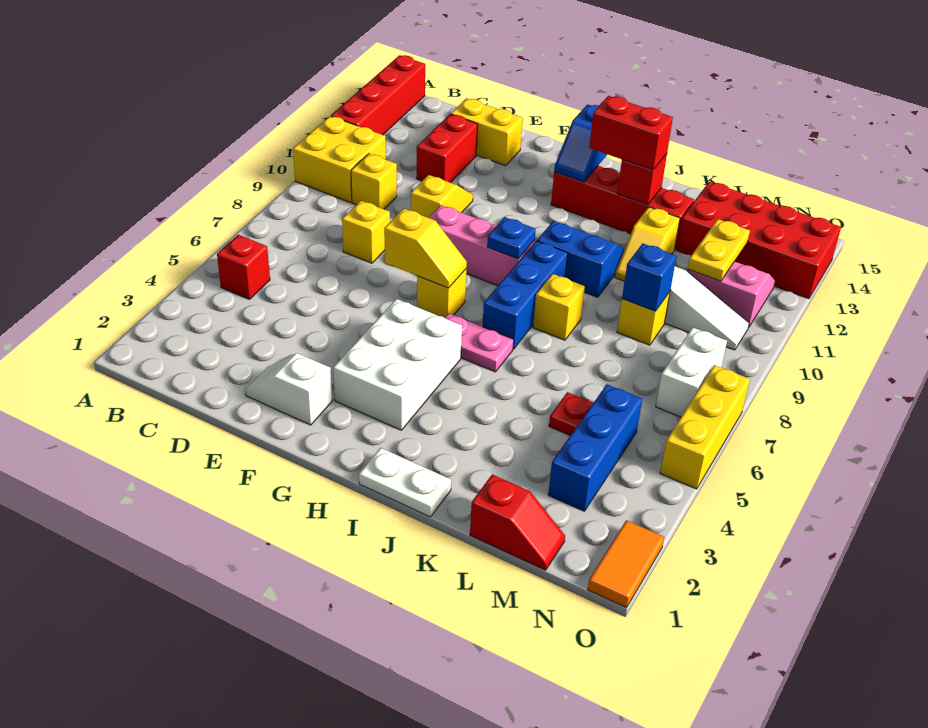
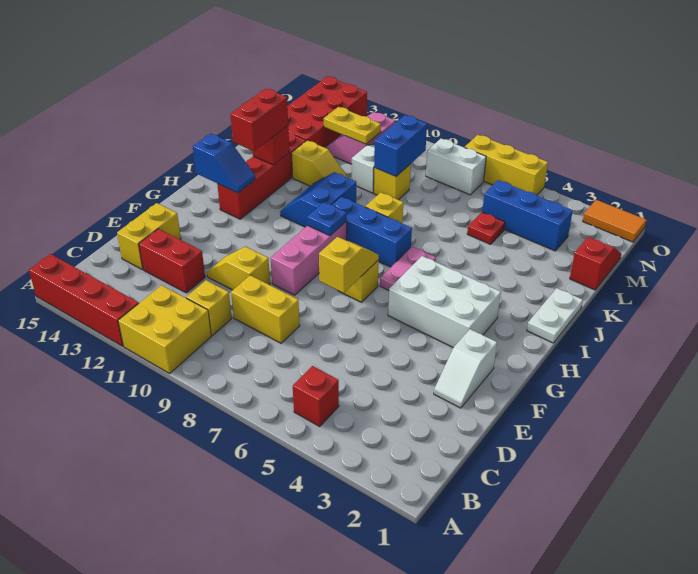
yellow brick D8 level 1 -> yellow brick D8:D9 level 1
blue brick L9 level 2 -> blue brick L9:M9 level 2

